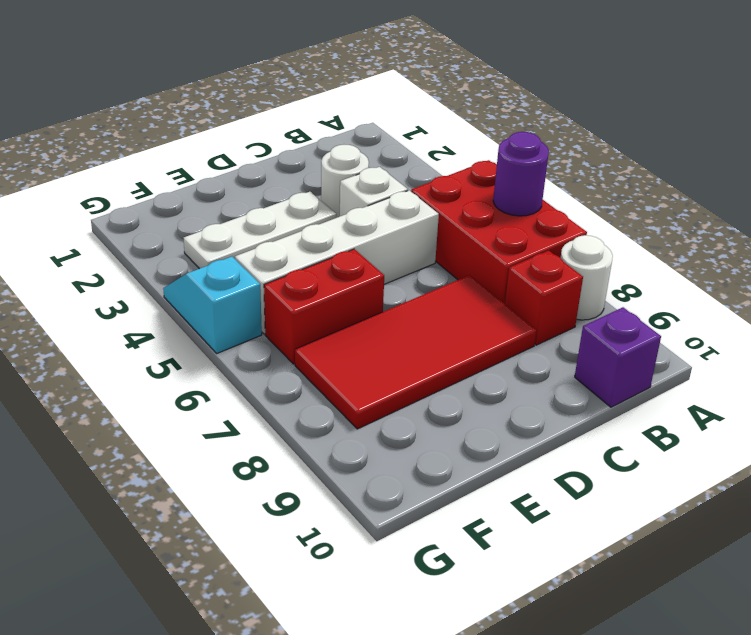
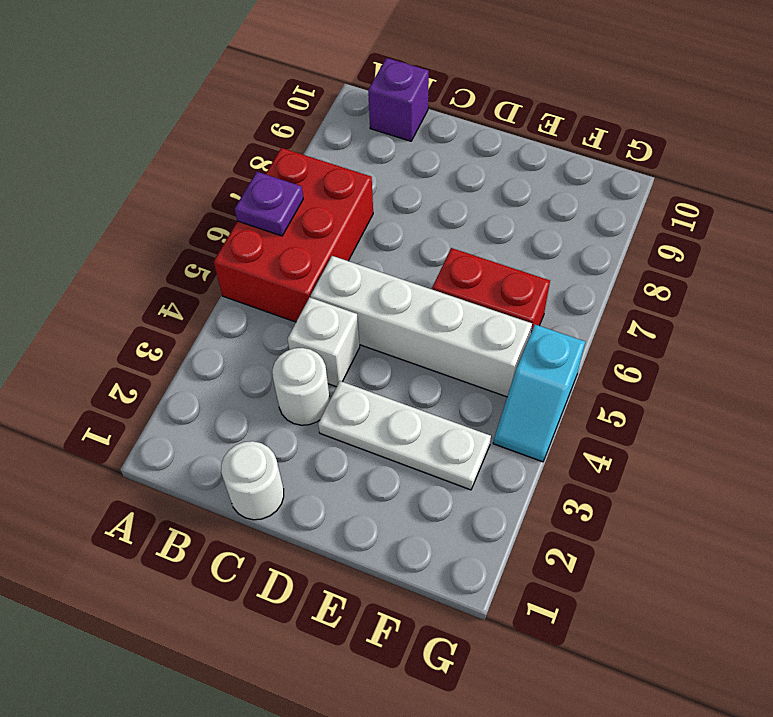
purple round brick A6 level 2 -> purple plate A6 level 2
white round brick A8 level 1 -> white round brick C1 level 1
red brick B8 level 1 -> none
red tile C7:F8 level 1 -> none

